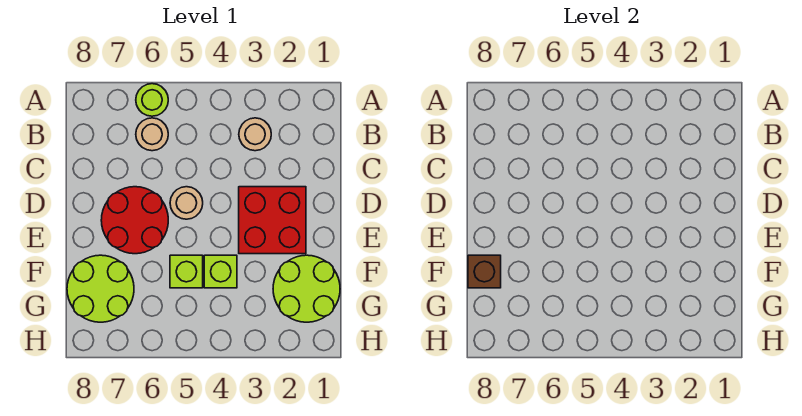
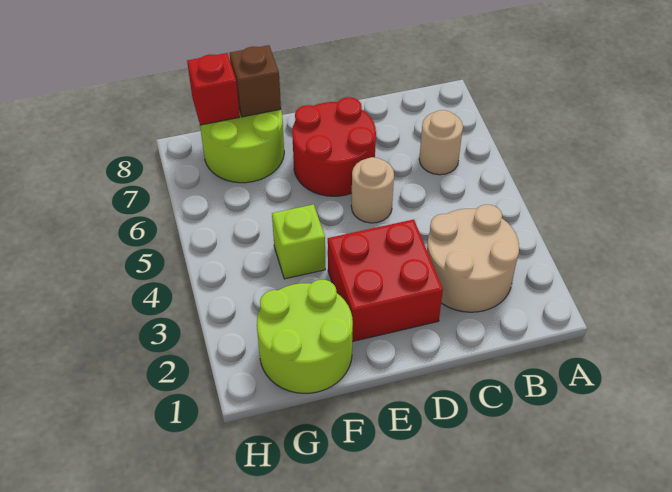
lime round brick A6 level 1 -> none
tan round brick B3 level 1 -> tan round brick B2:C3 level 1
lime brick F5 level 1 -> none
none -> red brick G8 level 2

